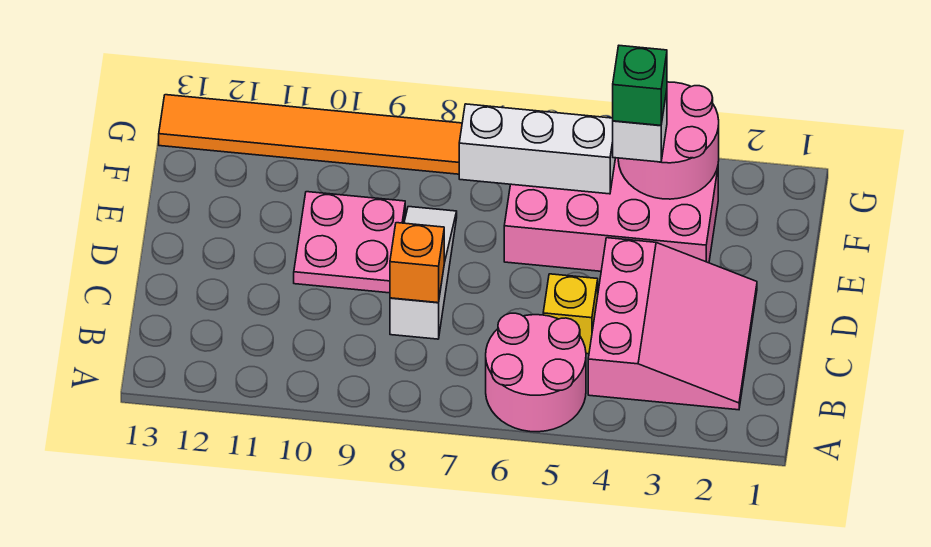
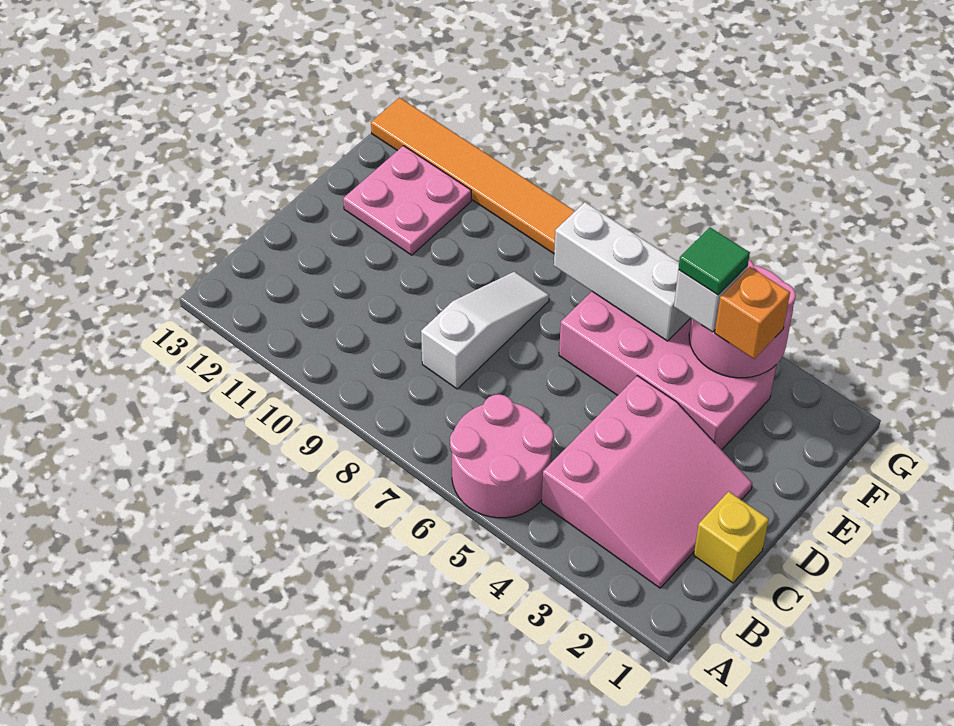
yellow brick C5 level 1 -> yellow brick C1 level 1
orange brick C8 level 2 -> orange brick F3 level 3
pink plate D9:E10 level 1 -> pink plate E11:F12 level 1
green brick F4 level 4 -> green tile F4 level 4

